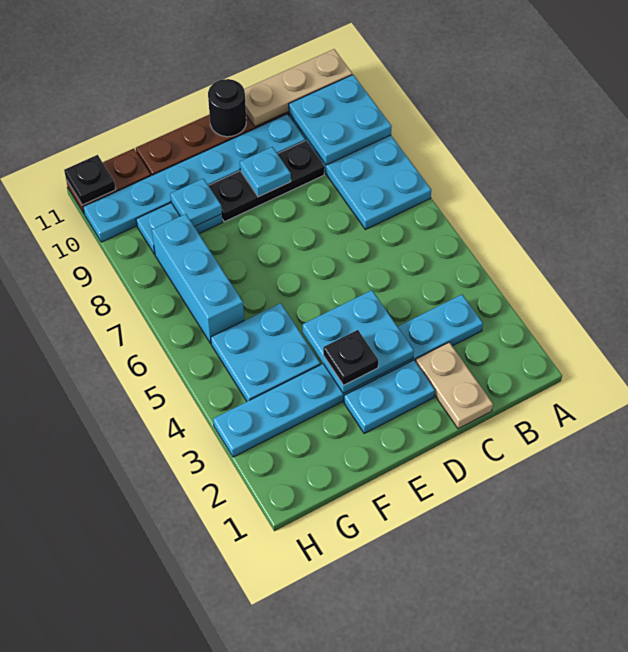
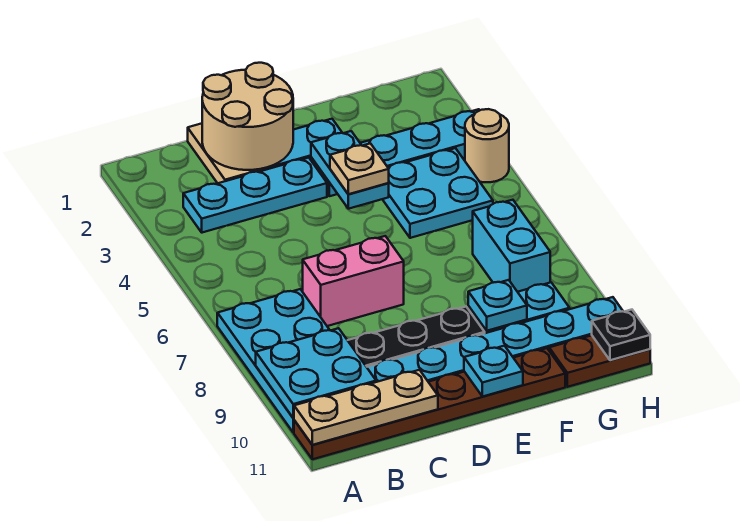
none -> tan round brick C1:D2 level 2
none -> pink brick C7:D7 level 1
cyan plate D3:E4 level 2 -> cyan plate E3:E4 level 2
cyan plate D9 level 2 -> cyan plate E11 level 2
black round brick D11 level 2 -> none
black plate E3 level 3 -> none
none -> tan plate E4 level 3
cyan brick G6:G8 level 1 -> cyan brick G7:G8 level 1
none -> tan round brick H4 level 1

